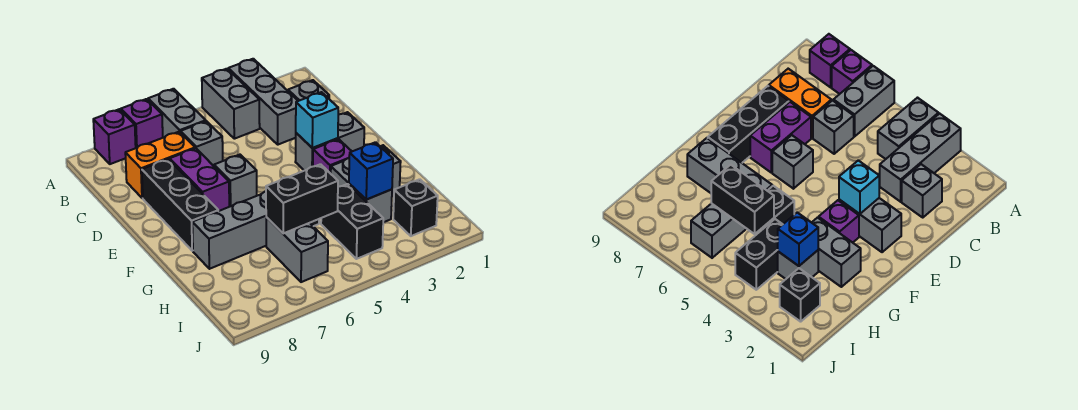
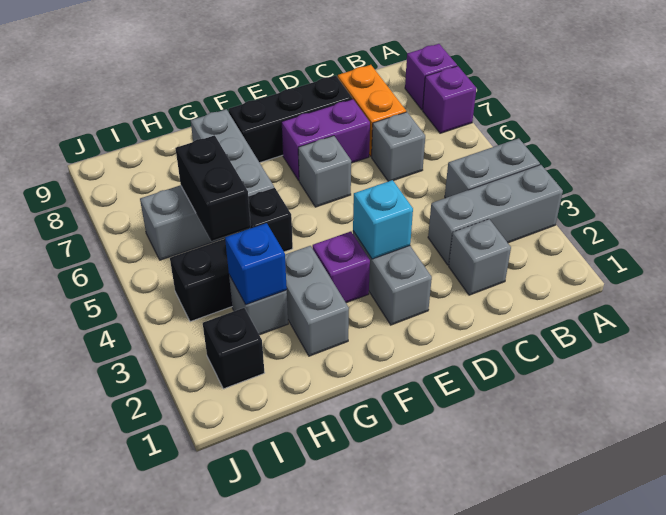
grey brick A6:B6 level 1 -> none

